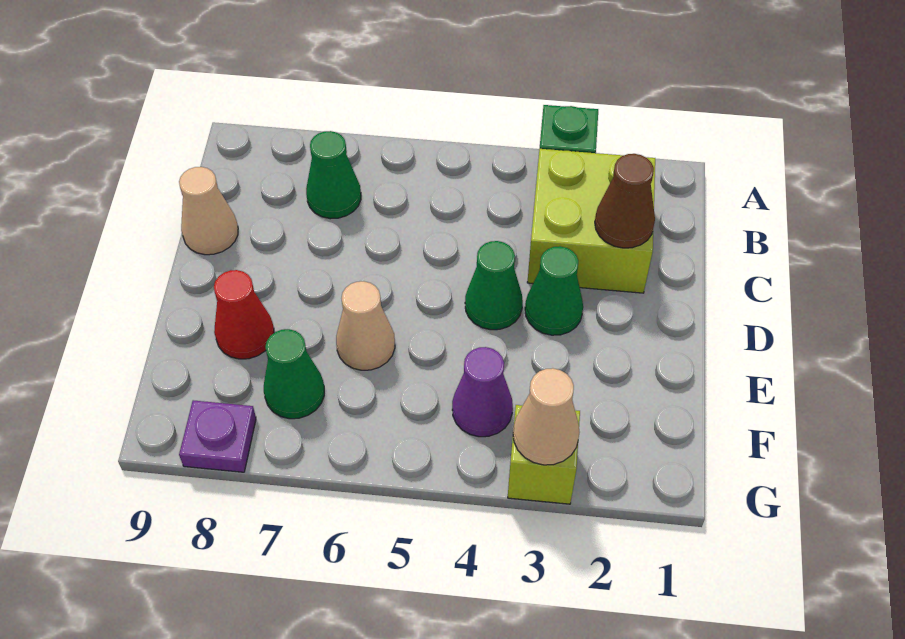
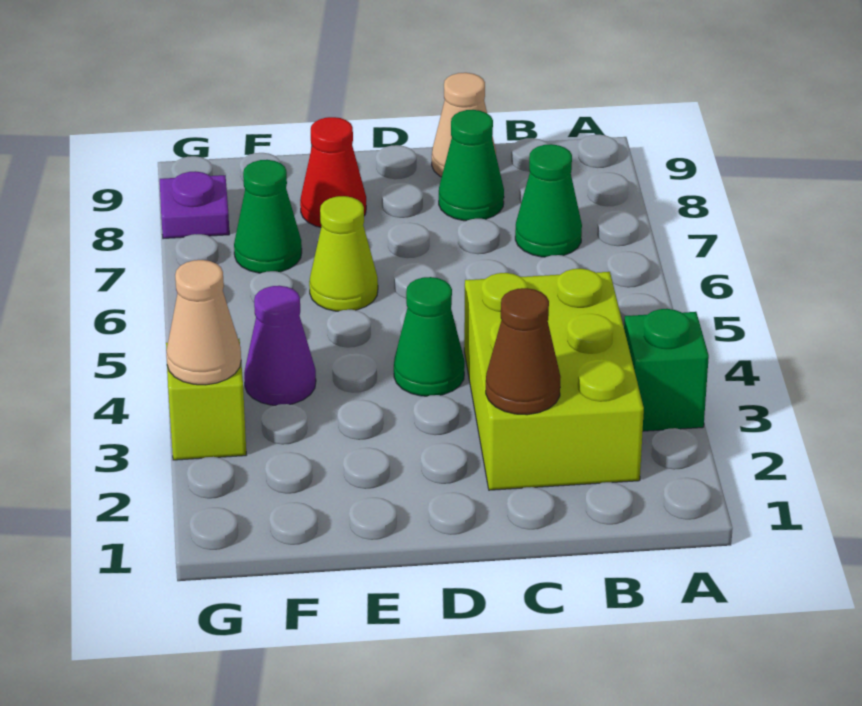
lime brick B2:C3 level 1 -> lime brick B2:C4 level 1
green cone D3 level 1 -> green cone C8 level 1
tan cone E6 level 1 -> lime cone E6 level 1

